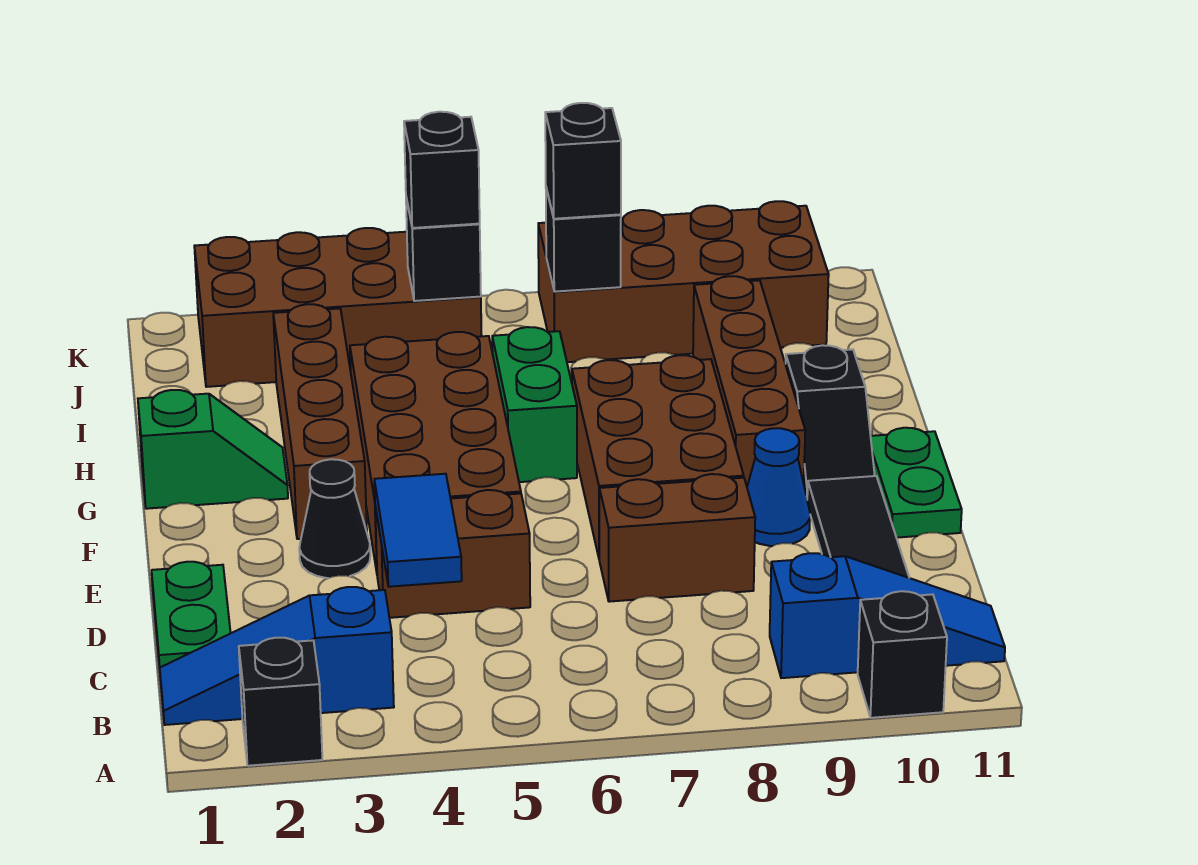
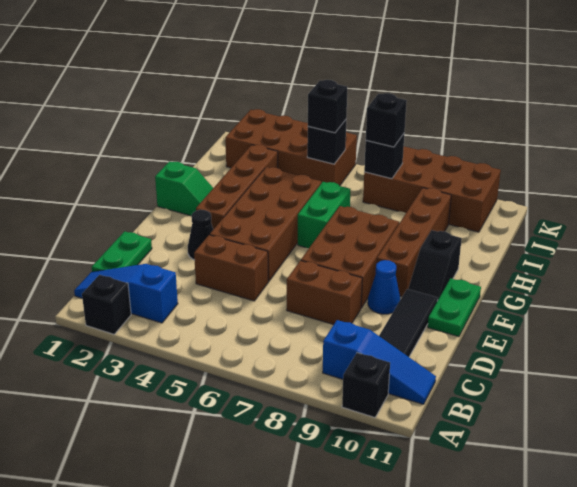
blue tile C4:D4 level 2 -> none

